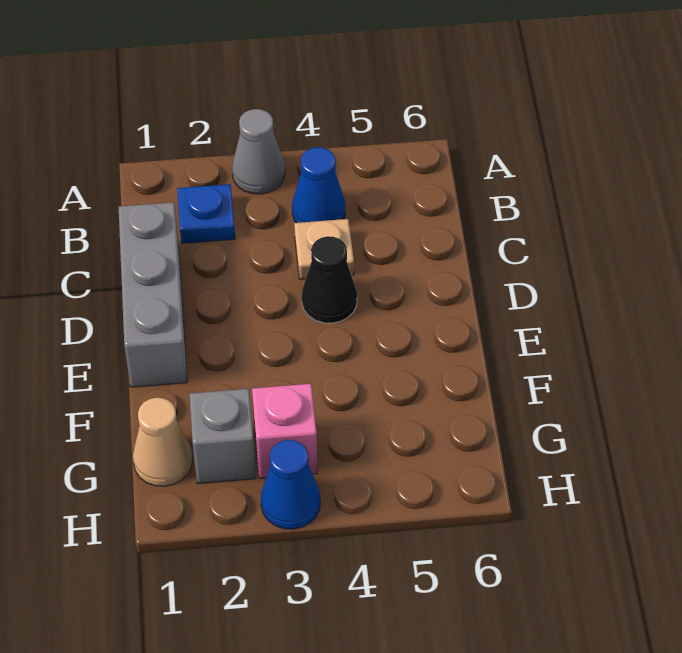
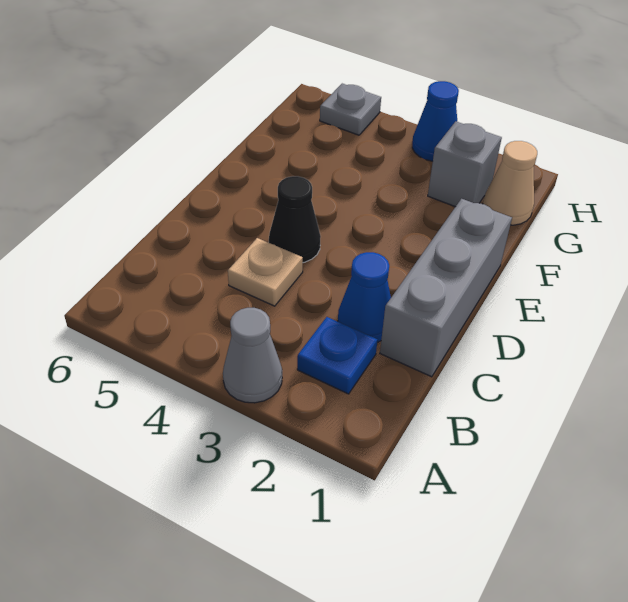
blue cone B4 level 1 -> blue cone C2 level 1
pink brick G3 level 1 -> none
none -> grey plate H5 level 1

